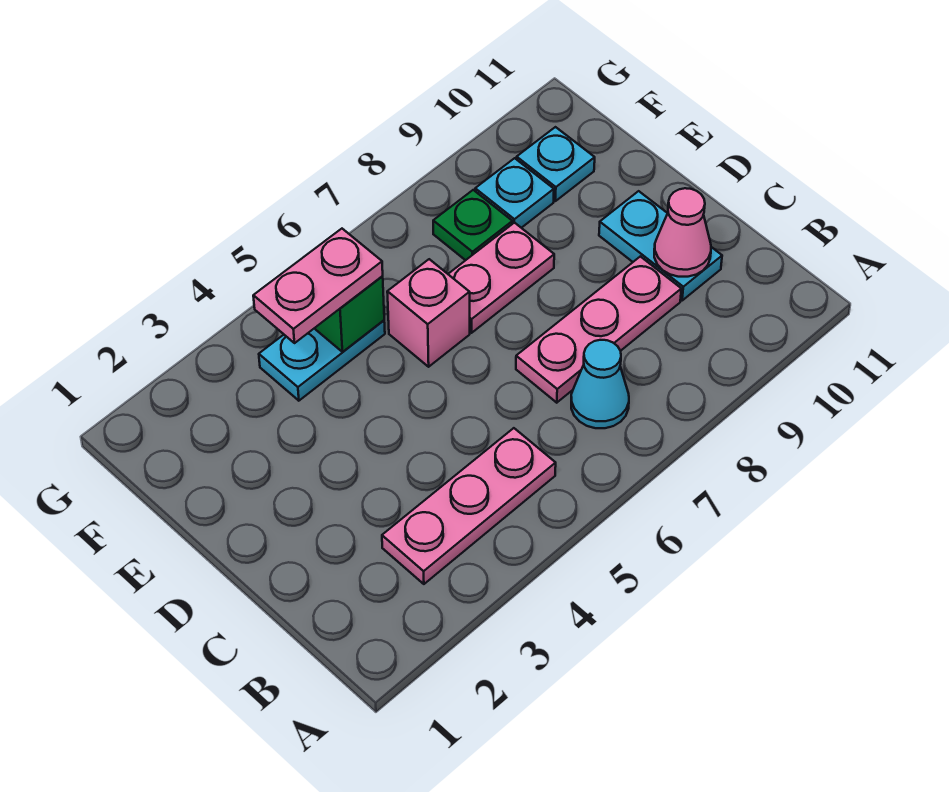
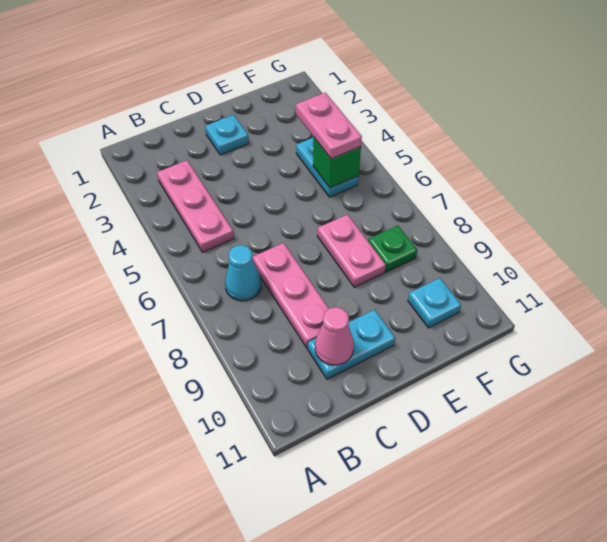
pink brick E6 level 1 -> none
cyan plate F9 level 1 -> cyan plate D2 level 1

